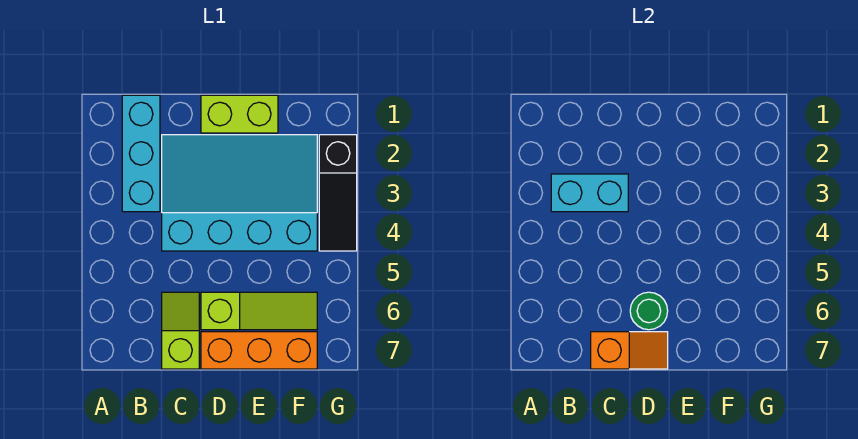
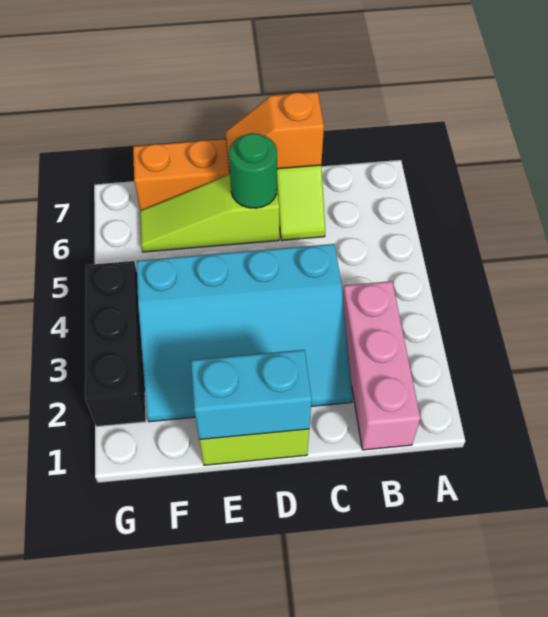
cyan brick B1:B3 level 1 -> pink brick B1:B3 level 1
cyan brick B3:C3 level 2 -> cyan brick D1:E1 level 2
black slope G2:G4 level 1 top 2 -> black brick G2:G4 level 1

